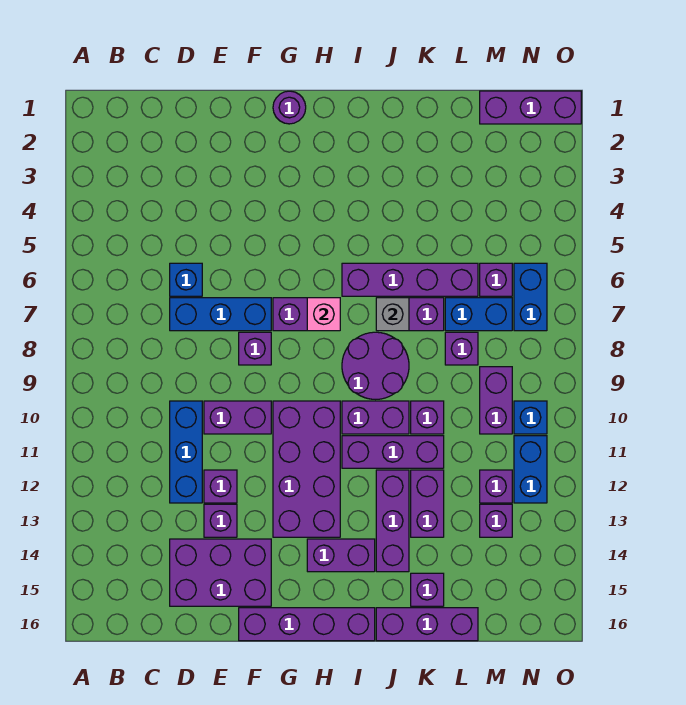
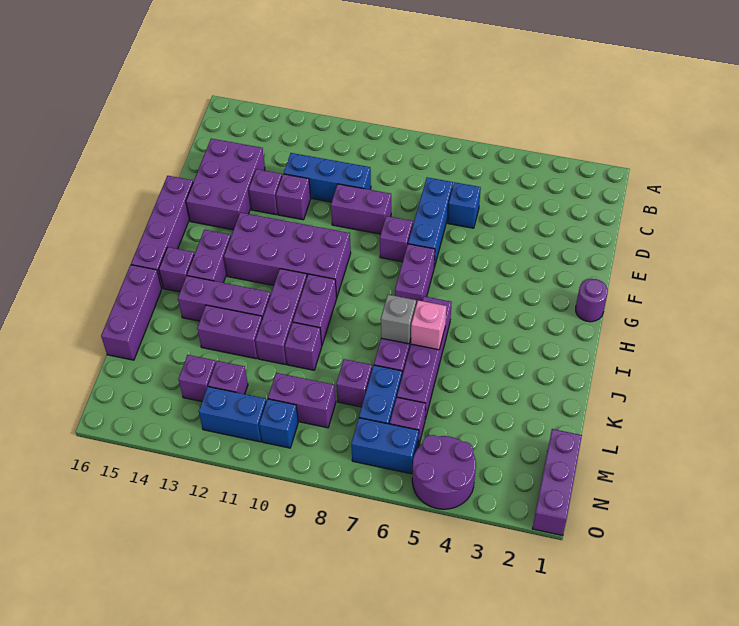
purple brick E10:F10 level 1 -> purple brick E9:E10 level 1
pink brick H7 level 2 -> pink brick J6 level 2
purple round brick I8:J9 level 1 -> purple round brick N4:O5 level 1
purple brick K15 level 1 -> purple brick I15 level 1

